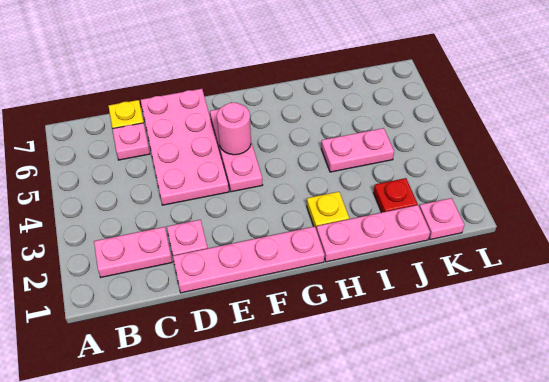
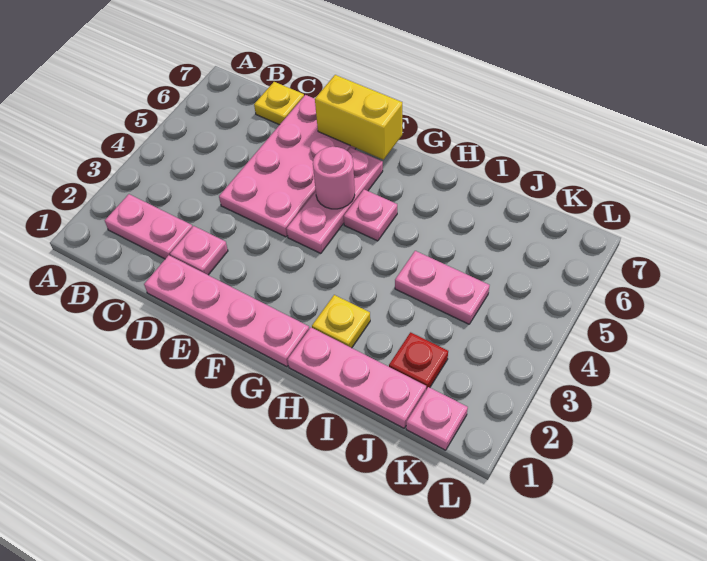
pink plate C6 level 1 -> pink plate G5 level 1
none -> yellow brick E7:F7 level 2

